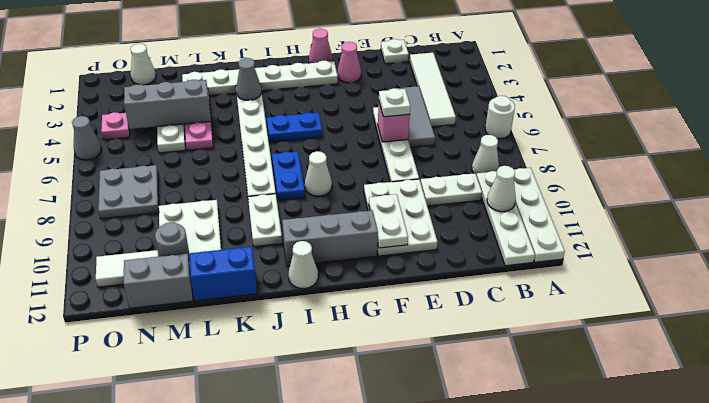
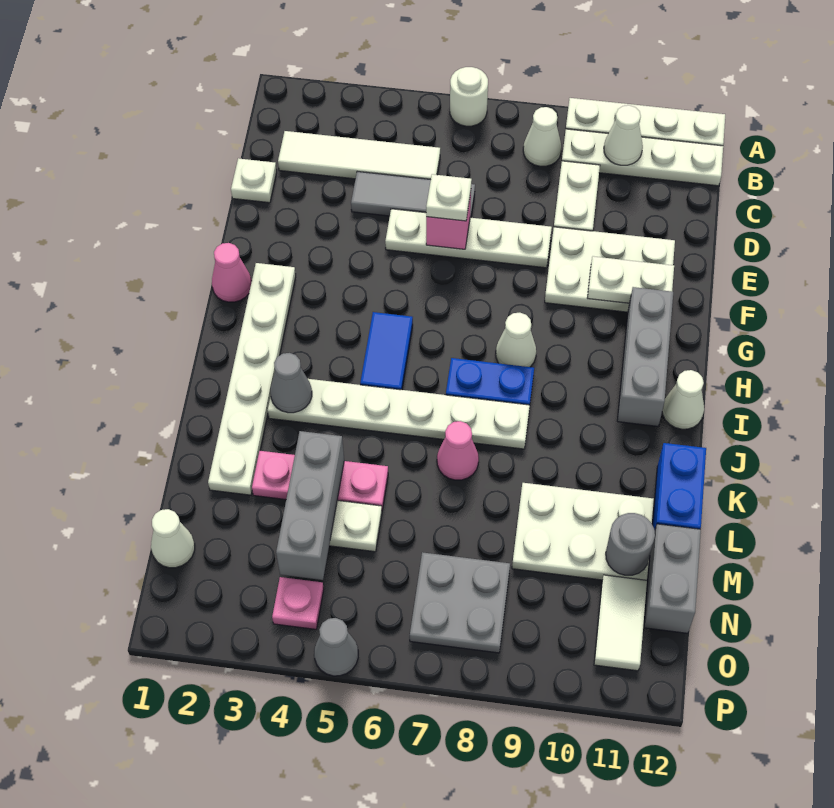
pink cone F2 level 1 -> pink cone K7 level 1
blue plate H5:I5 level 1 -> blue tile H5:I5 level 1
white plate J9:J10 level 1 -> none

